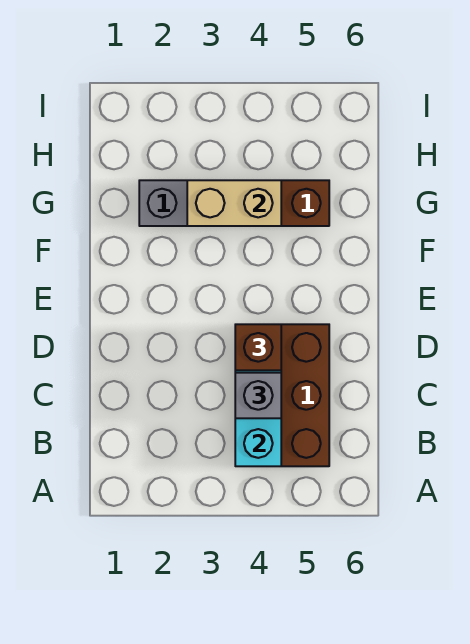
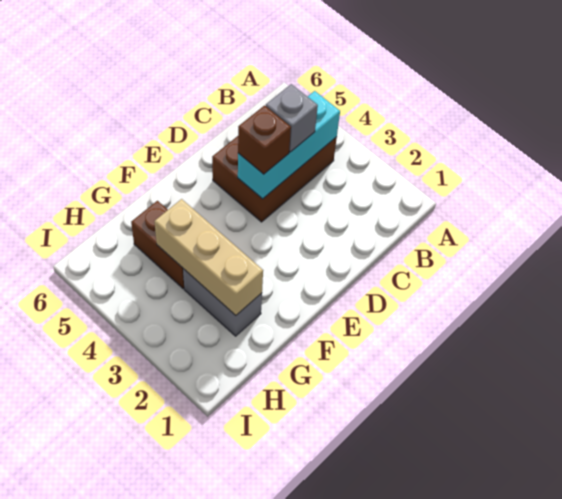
tan brick G3:G4 level 2 -> tan brick G2:G4 level 2

